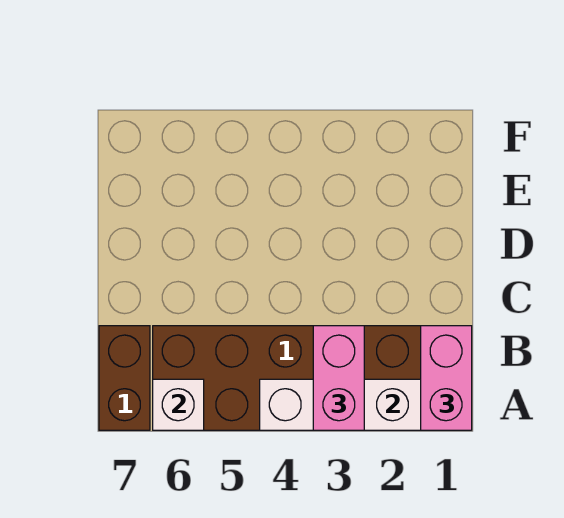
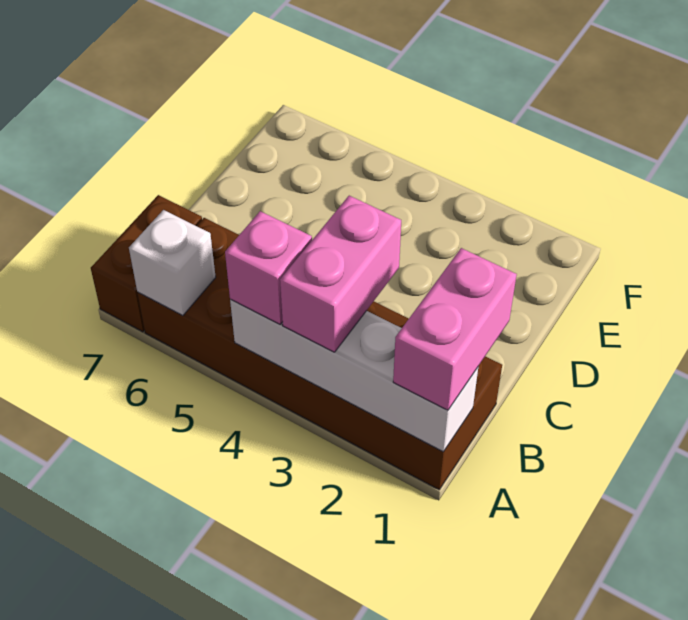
none -> pink brick A4 level 3

